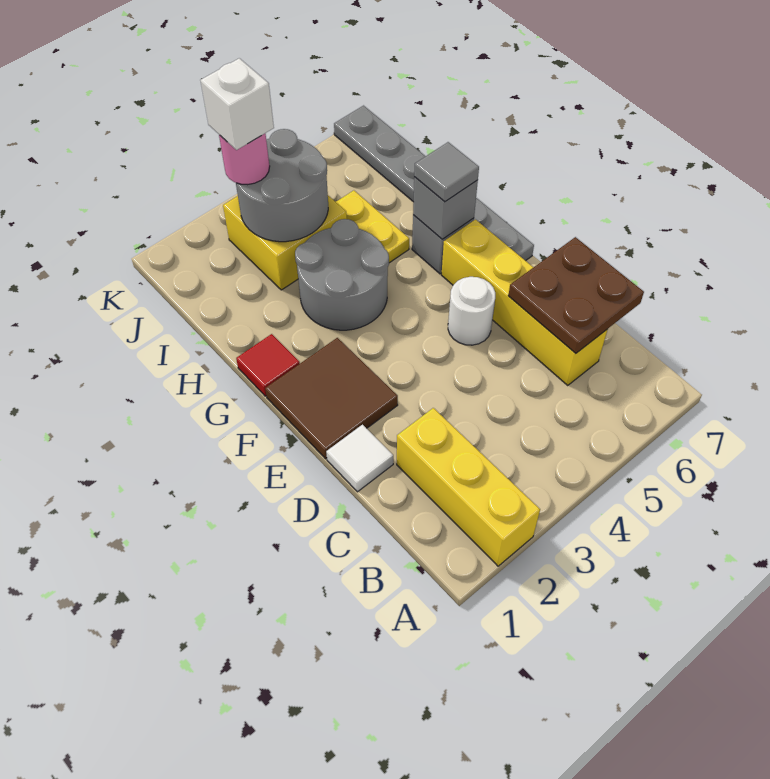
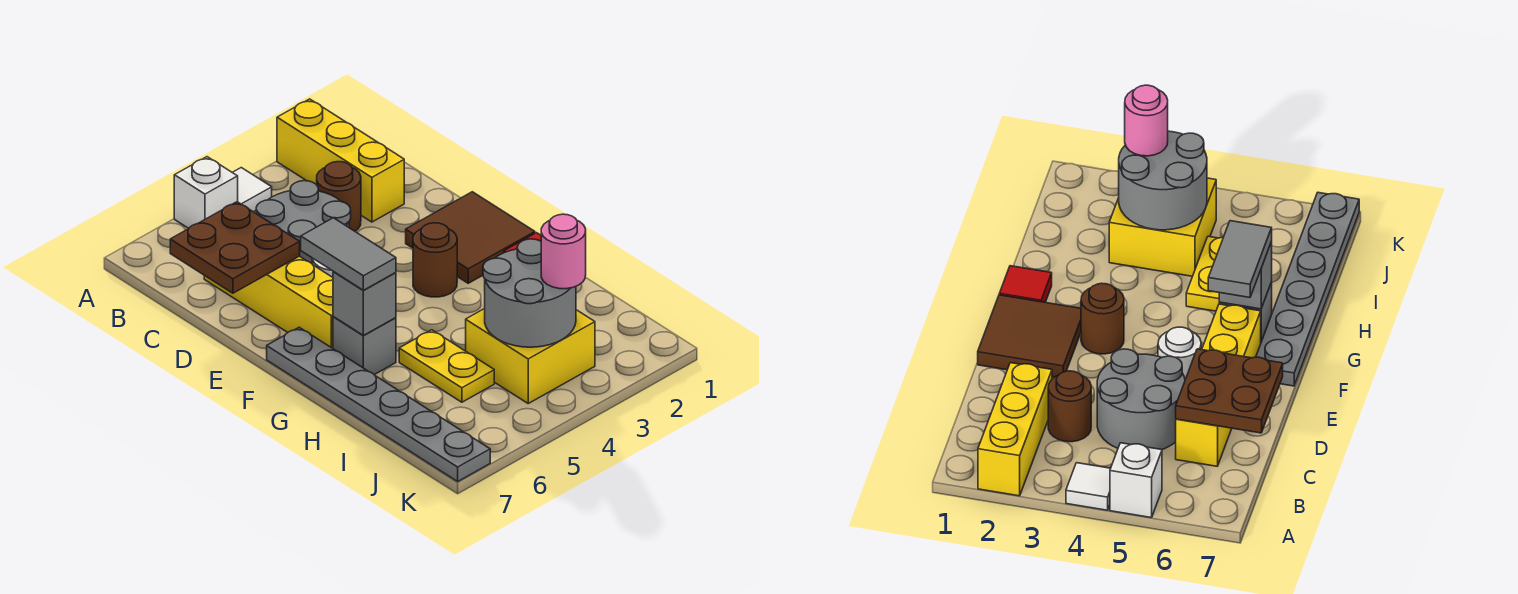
none -> brown round brick C3 level 1
white tile D1 level 1 -> white tile A4 level 1
none -> brown round brick F3 level 1
grey round brick G3:H4 level 1 -> grey round brick C4:D5 level 1
grey tile G6 level 3 -> grey tile F6:G6 level 3
white brick J3 level 4 -> white brick A5 level 1

